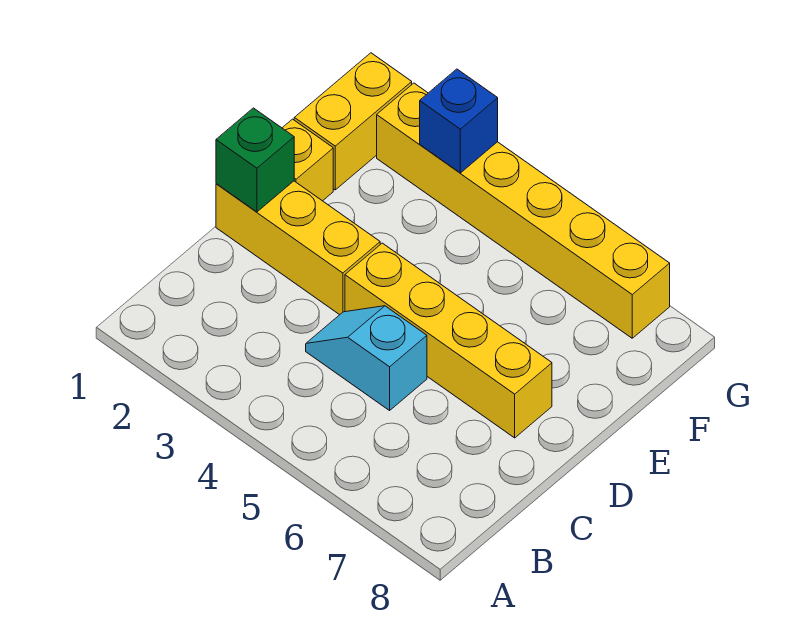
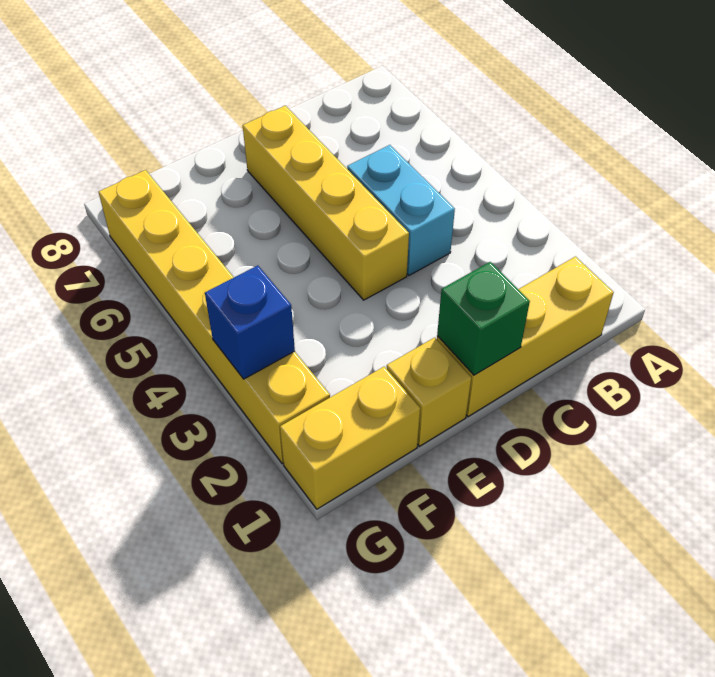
cyan slope C4:C5 level 1 top 5 -> cyan brick C4:C5 level 1
yellow brick D1:D3 level 1 -> yellow brick B1:D1 level 1

